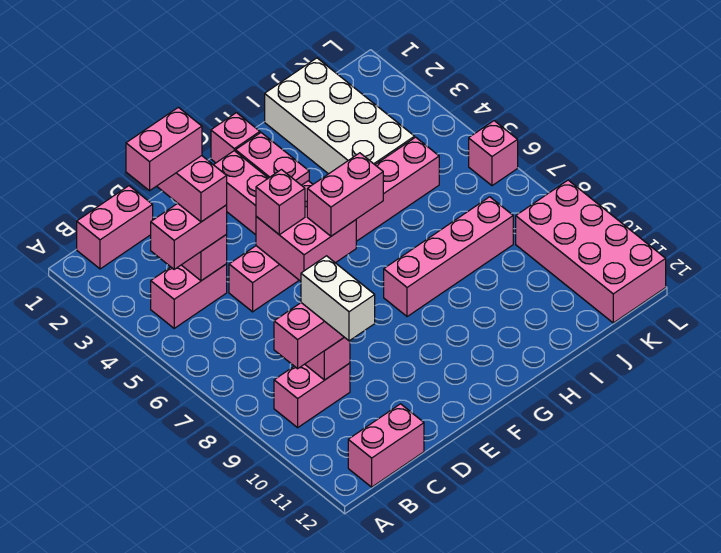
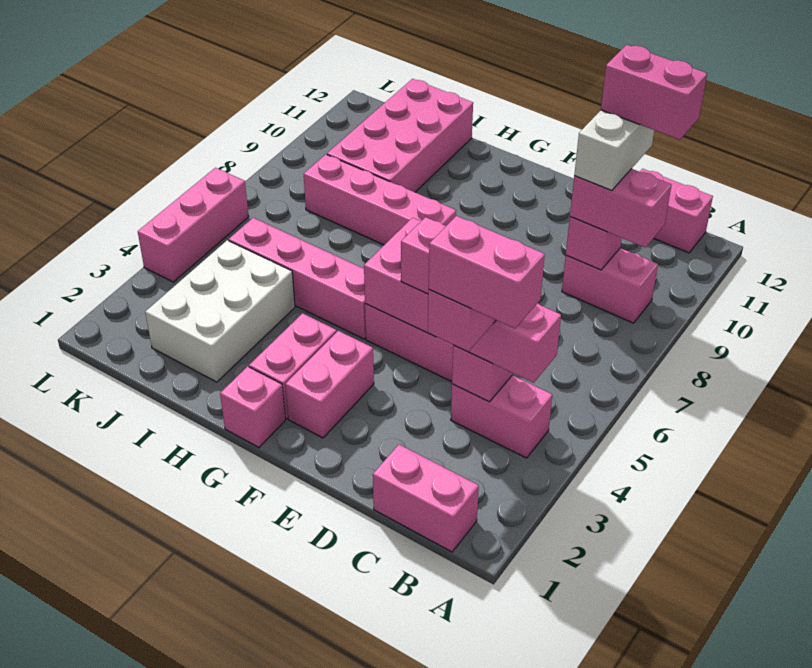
pink brick F6:G6 level 3 -> pink brick B10:C10 level 5
white brick I1:J4 level 1 -> white brick I2:J4 level 1
pink brick K9:L12 level 1 -> pink brick I9:J12 level 1
pink brick L6 level 1 -> pink brick L4:L6 level 1

